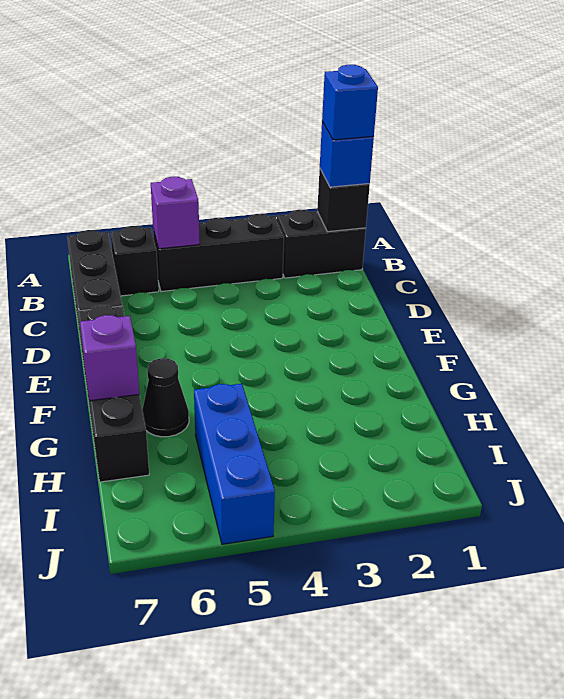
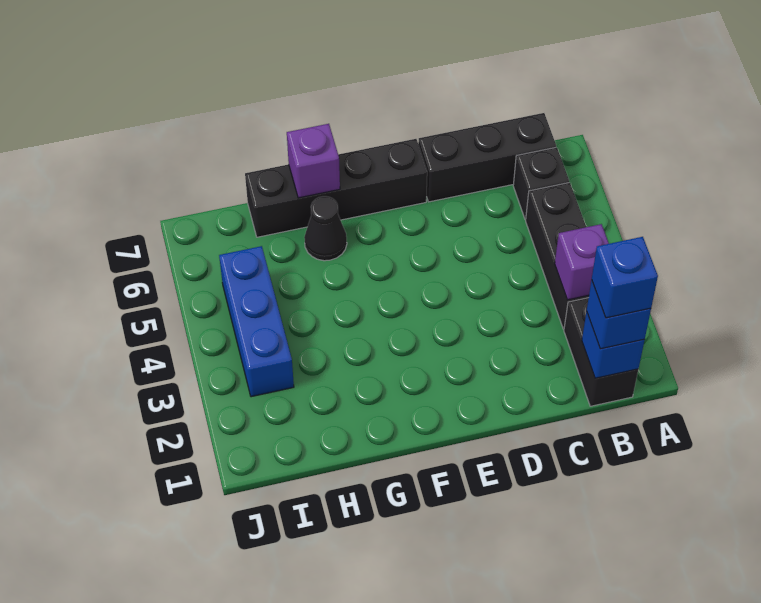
black brick B1 level 2 -> blue brick B1 level 2
purple brick B5 level 2 -> purple brick B3 level 2
blue brick H5:J5 level 1 -> blue brick I3:I5 level 1

